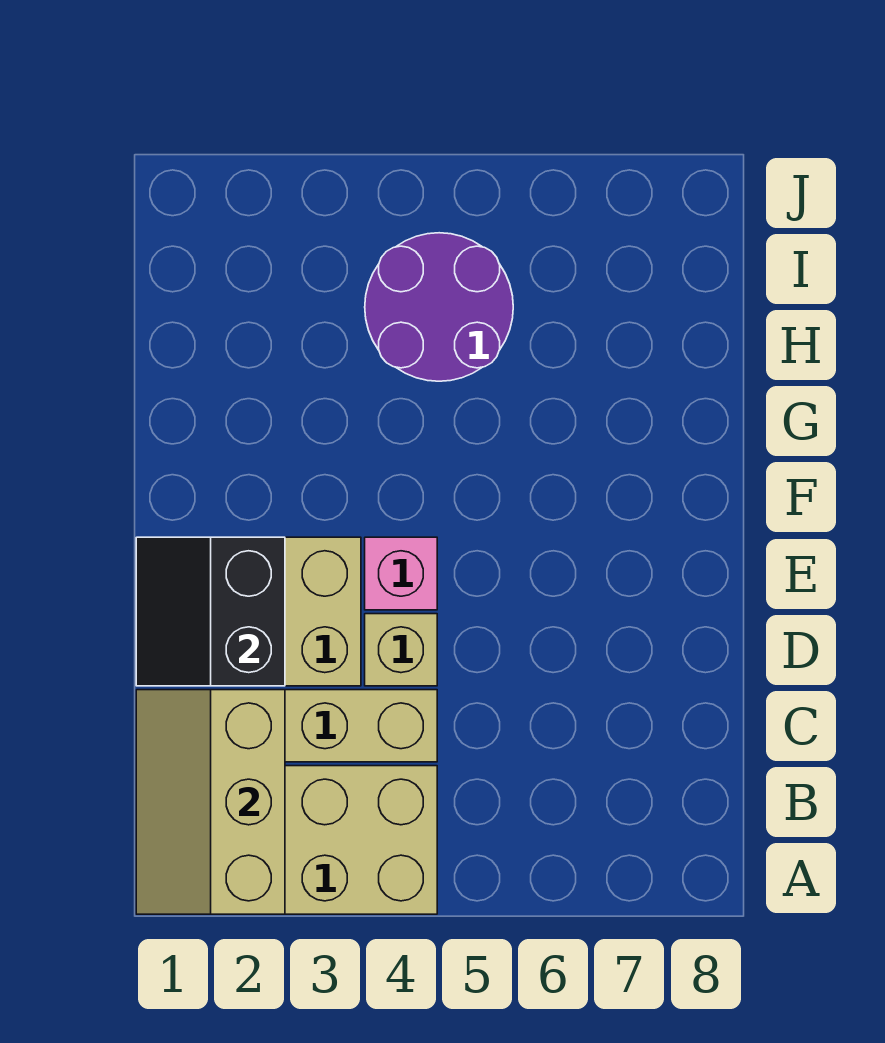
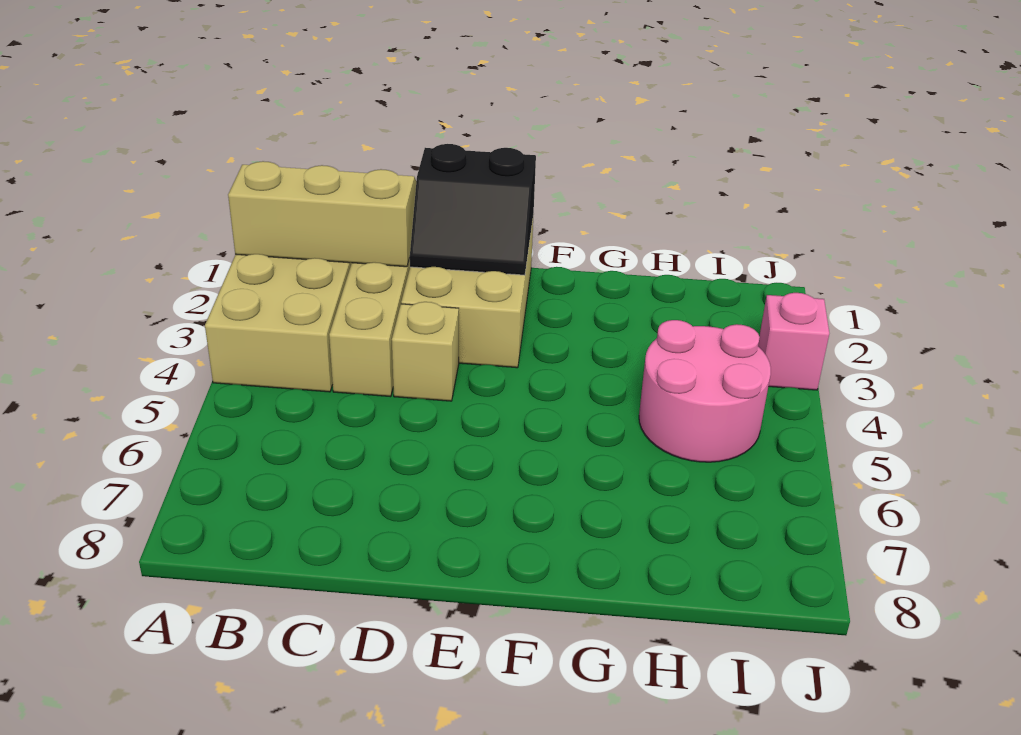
black slope D1:E2 level 2 top 2 -> black slope D1:E2 level 2 top 1
pink brick E4 level 1 -> pink brick J3 level 1
purple round brick H4:I5 level 1 -> pink round brick H4:I5 level 1

